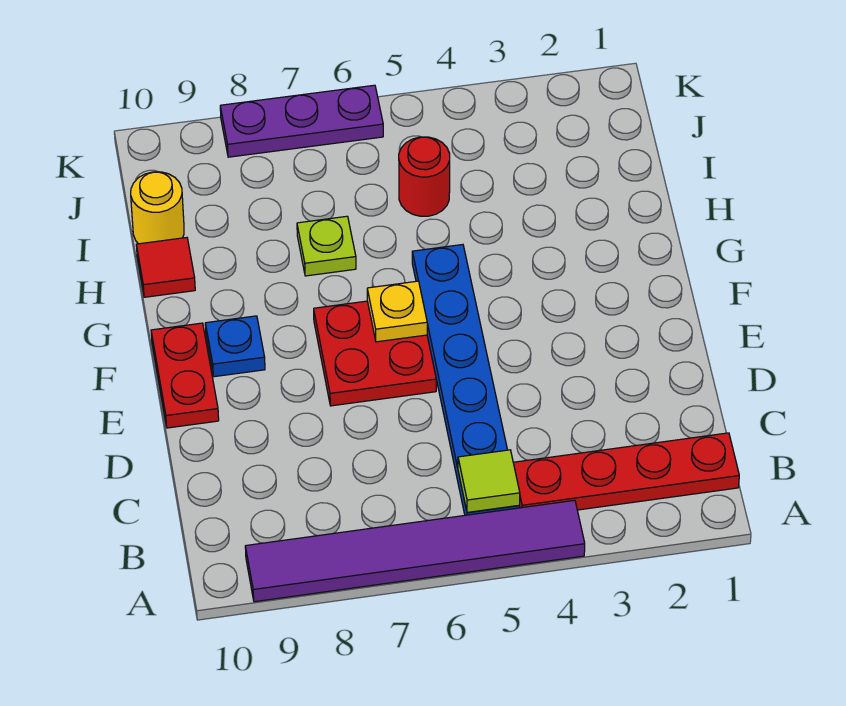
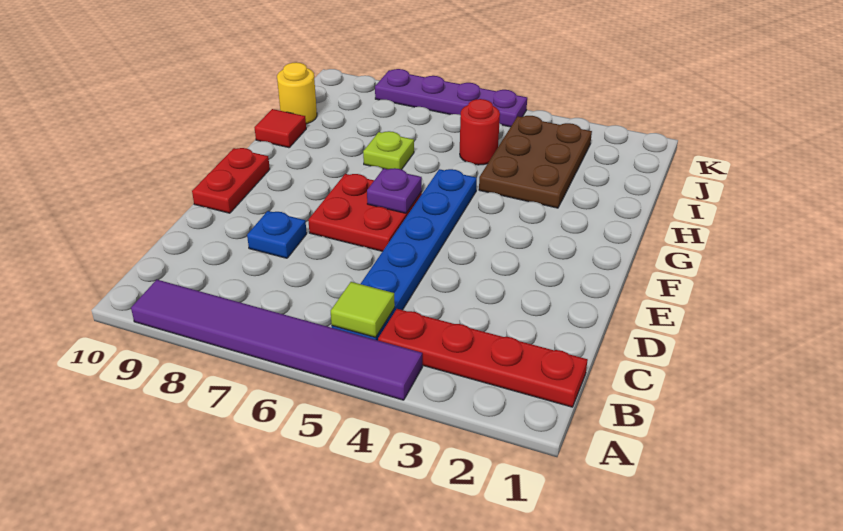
yellow plate F6 level 2 -> purple plate F6 level 2
blue plate F9 level 1 -> blue plate D8 level 1
none -> brown plate H3:J4 level 1
purple plate K6:K8 level 1 -> purple plate K5:K8 level 1

